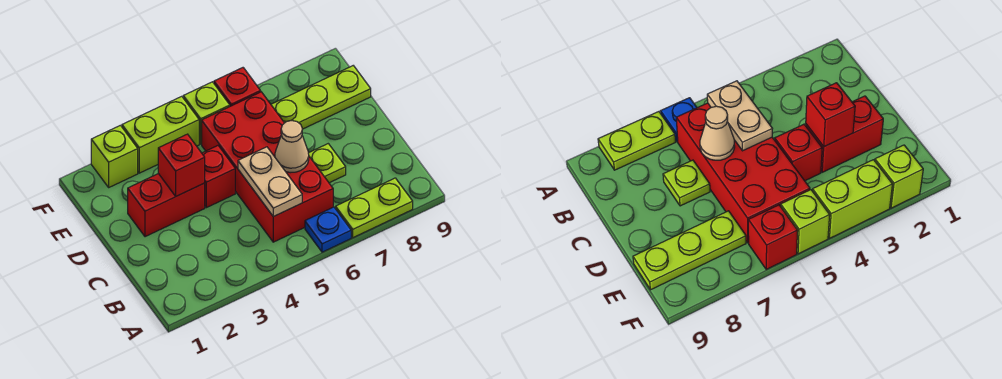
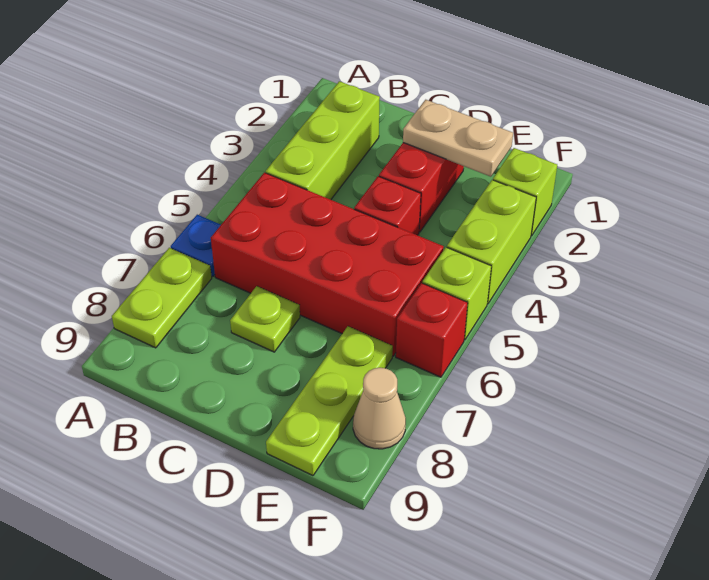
none -> lime brick B2:B4 level 1
tan plate B5:C5 level 2 -> tan plate D2:E2 level 2
tan cone C6 level 2 -> tan cone F8 level 1
red brick D3 level 2 -> none

